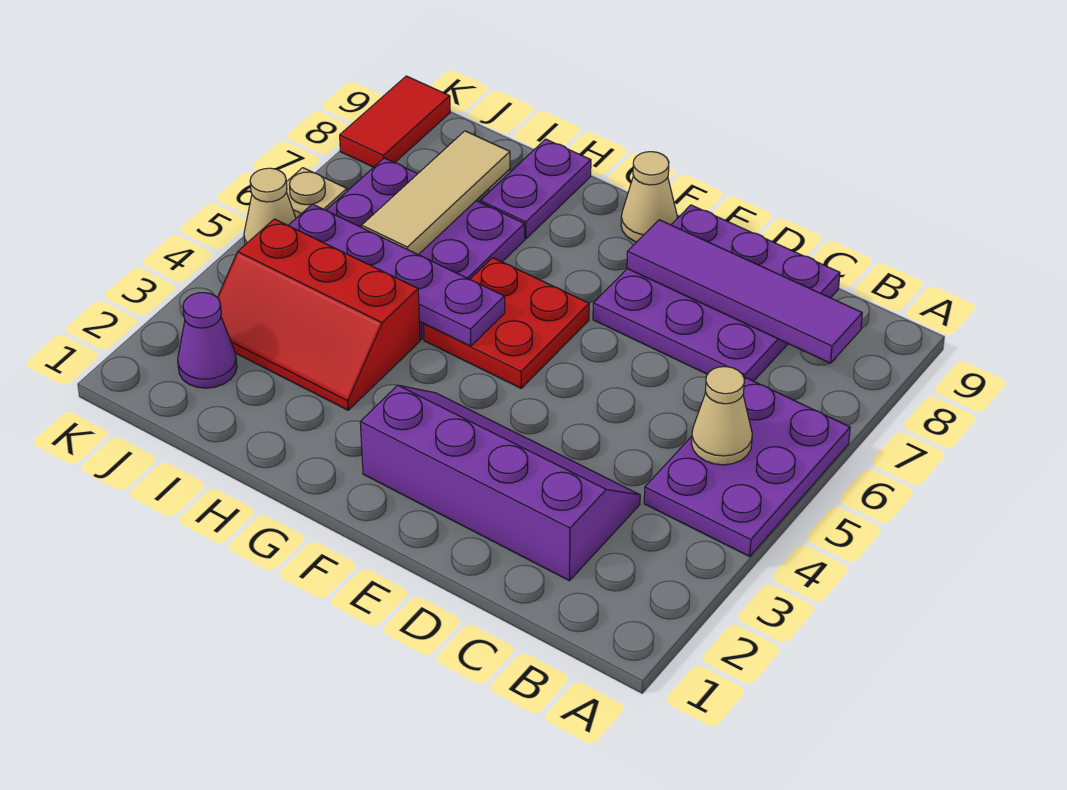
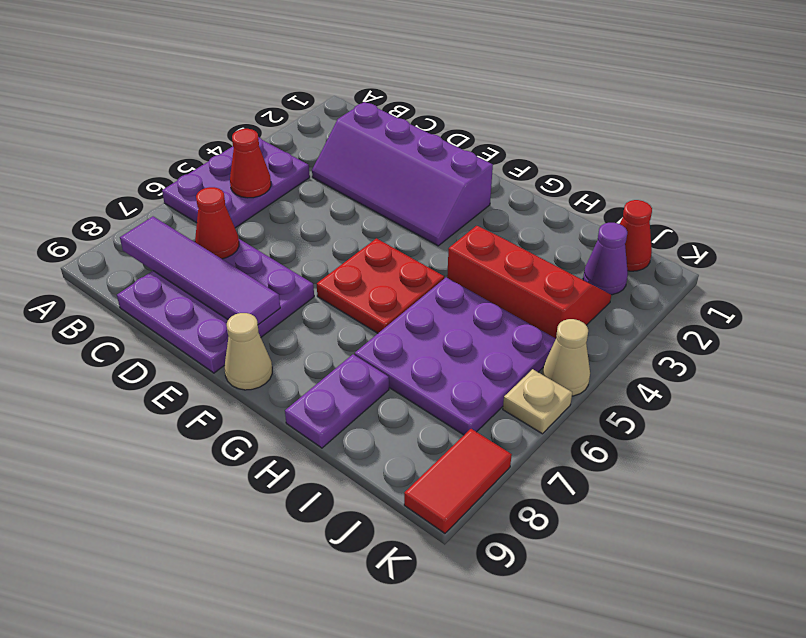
tan cone B5 level 2 -> red cone B5 level 2
none -> red cone C7 level 2
purple plate G5:J5 level 2 -> none
tan tile I6:I8 level 2 -> none
none -> red cone J1 level 1

